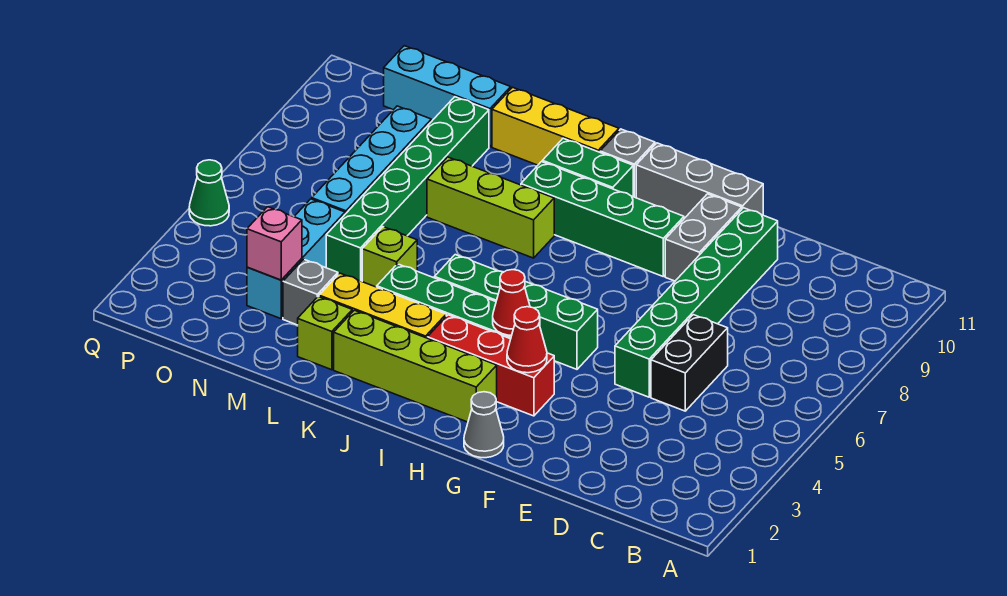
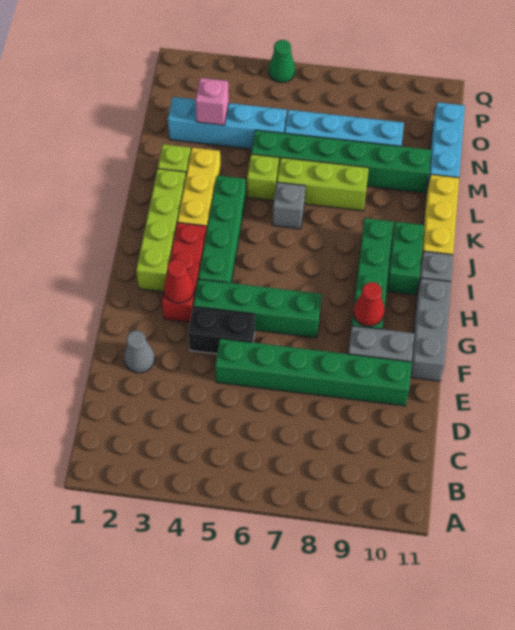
black brick D5:D6 level 1 -> black brick F4:F5 level 1
grey cone G1 level 1 -> grey cone E2 level 1
green brick G5:J5 level 1 -> green brick G4:G7 level 1
red cone H4 level 2 -> red cone G9 level 2
lime brick J8:L8 level 1 -> lime brick L6:L8 level 1
grey brick M3 level 1 -> grey brick K6 level 1
cyan brick N3:N5 level 1 -> cyan brick N2:N5 level 1

